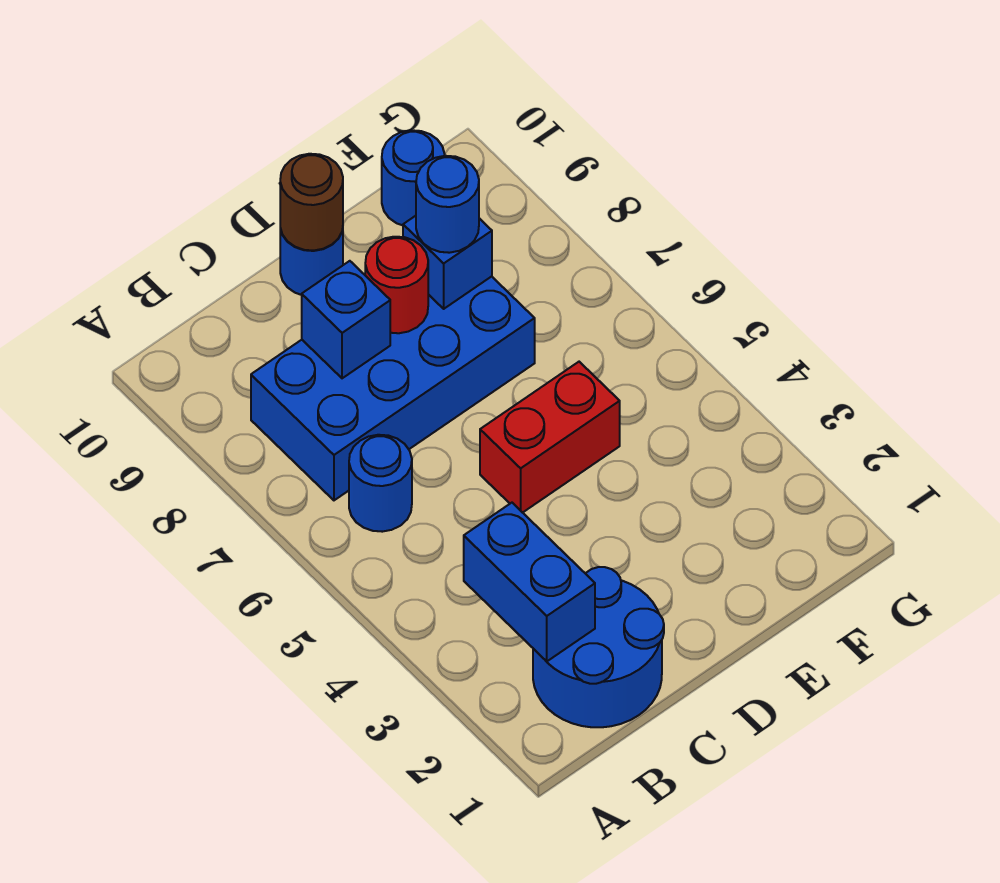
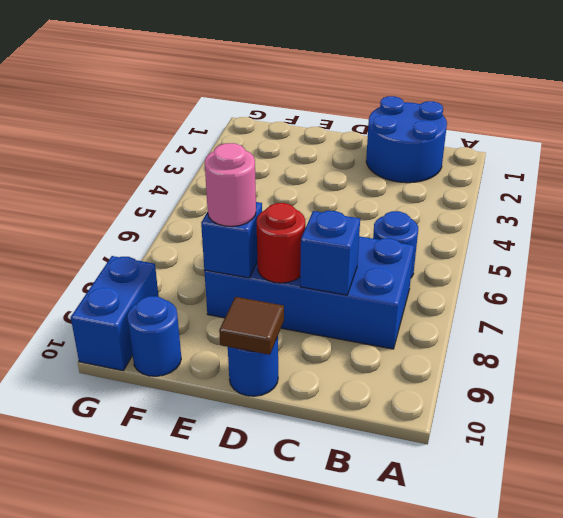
blue brick B2:B3 level 2 -> blue brick G9:G10 level 1
red brick D5:E5 level 1 -> none
brown round brick D10 level 2 -> brown tile D10 level 2
blue round brick E8 level 3 -> pink round brick E8 level 3

